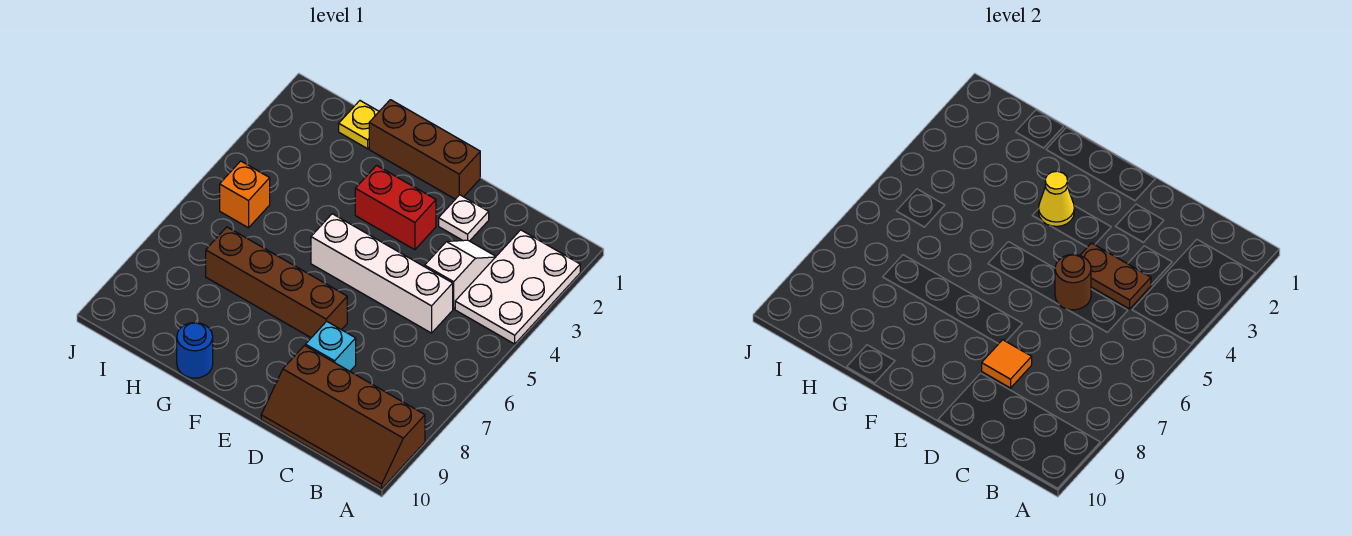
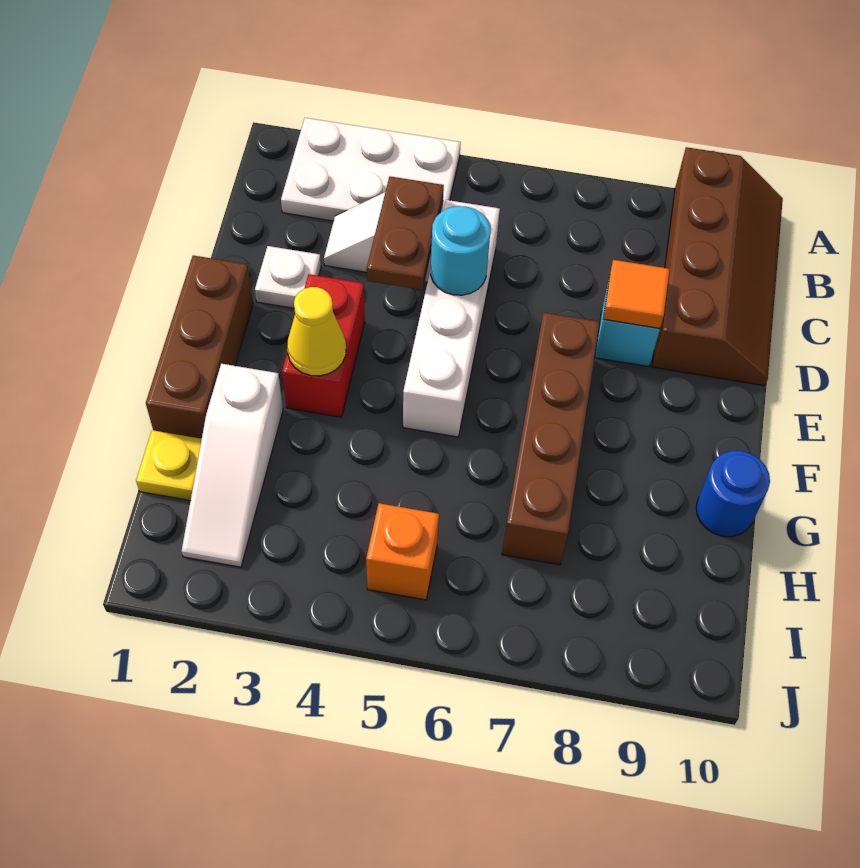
brown round brick D5 level 2 -> cyan round brick D5 level 2
none -> white slope G2:I2 level 1 top G

